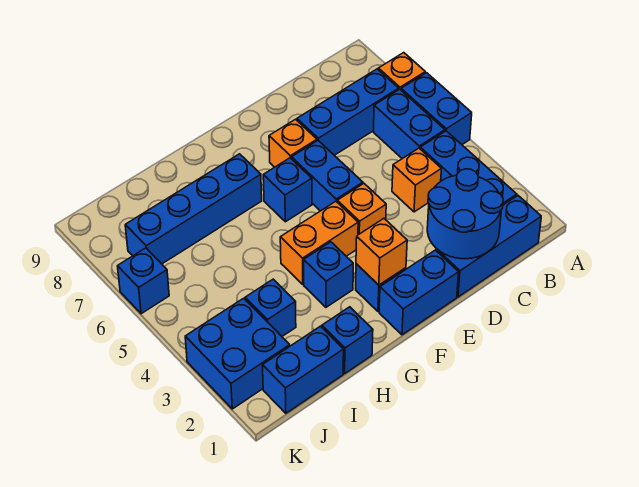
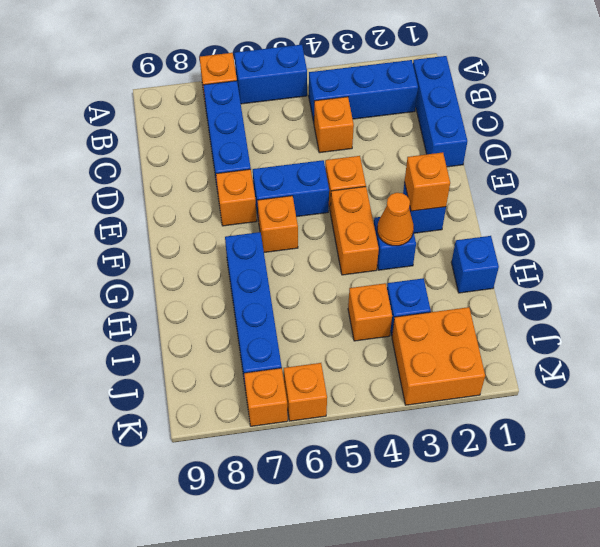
blue brick B5:B6 level 1 -> none
blue round brick C1:D2 level 2 -> none
blue brick E1:F1 level 1 -> none
blue brick F6 level 1 -> orange brick F6 level 1
none -> orange cone G3 level 2
blue brick I1:J1 level 1 -> none
none -> orange brick I4 level 1
blue brick J2:K3 level 1 -> orange brick J2:K3 level 1
blue brick K6 level 1 -> orange brick K6 level 1
none -> orange brick K7 level 1

